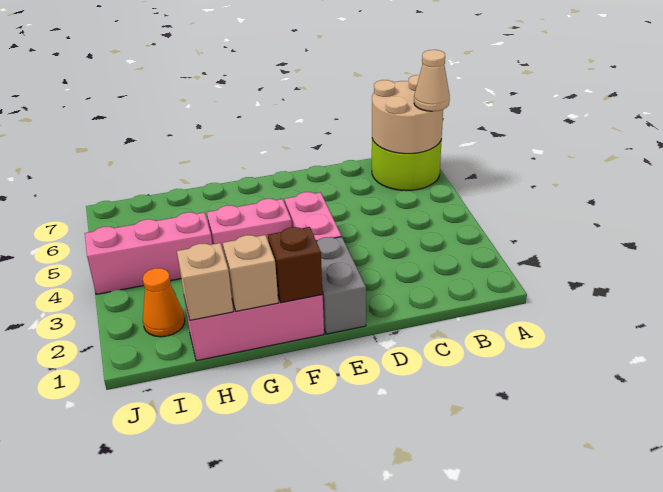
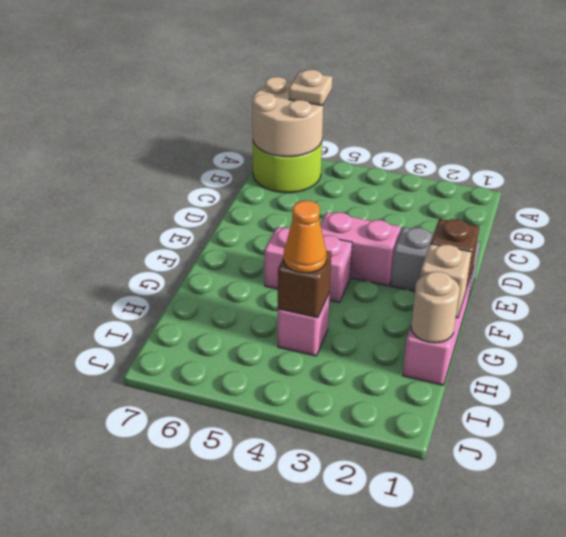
tan cone A6 level 3 -> tan plate A6 level 3
pink brick F4:G4 level 1 -> pink brick F4:F5 level 1
tan brick H1 level 2 -> tan round brick H1 level 2
pink brick H4:J4 level 1 -> pink brick H4 level 1
none -> brown brick H4 level 2
orange cone I2 level 1 -> orange cone H4 level 3

